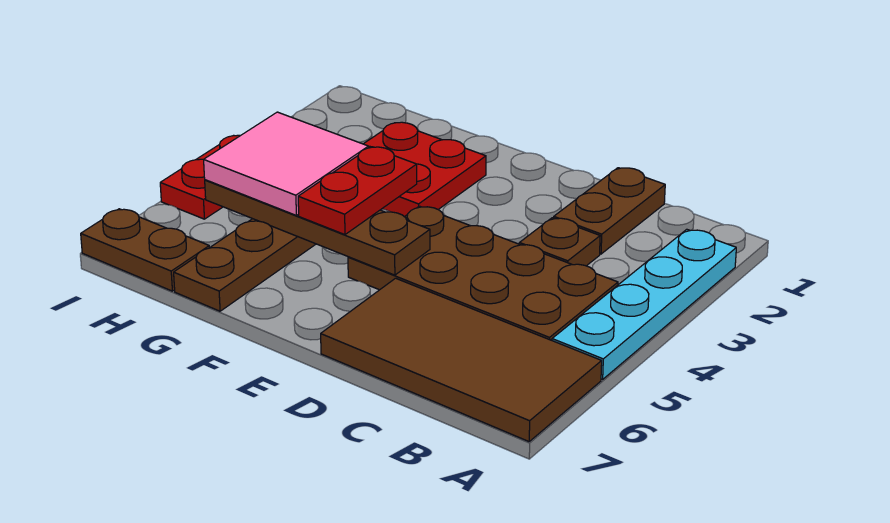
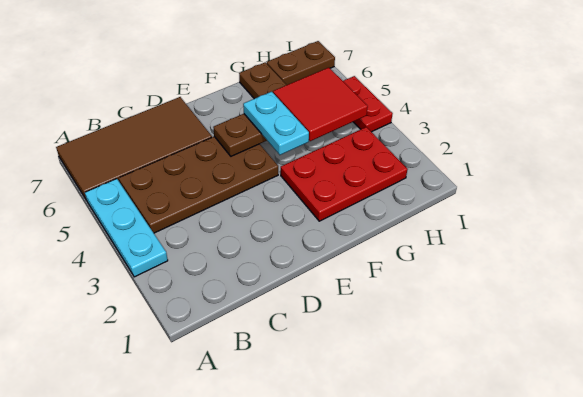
cyan plate A2:A5 level 1 -> cyan plate A3:A5 level 1
brown plate C1:C2 level 1 -> none
brown plate C3 level 1 -> none
red plate F2:G3 level 1 -> red plate F2:H3 level 1
red plate F4:F5 level 3 -> cyan plate F4:F5 level 3
pink tile G4:H5 level 3 -> red tile G4:H5 level 3

